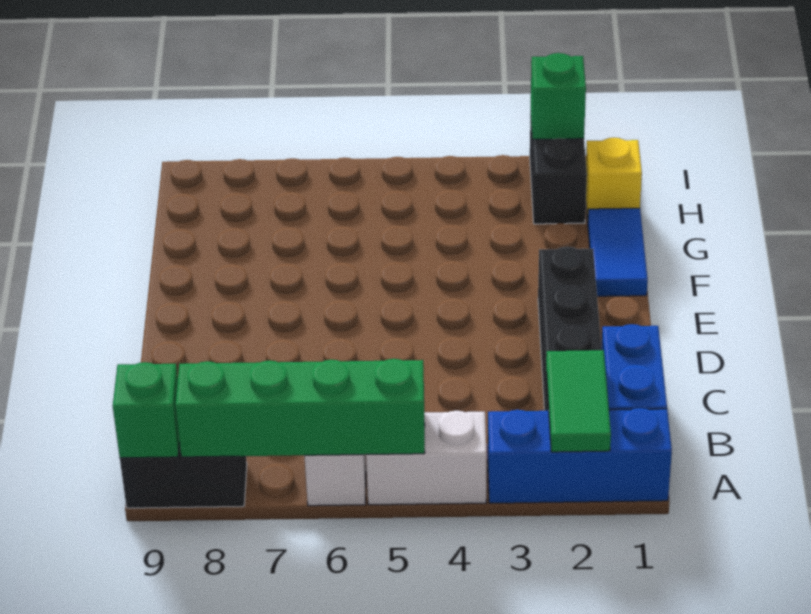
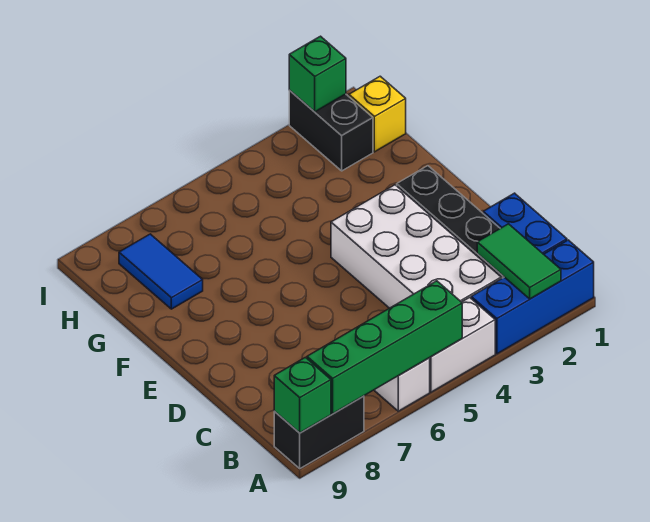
none -> white brick B3:E4 level 1
blue tile F1:G1 level 1 -> blue tile G8:H8 level 1

